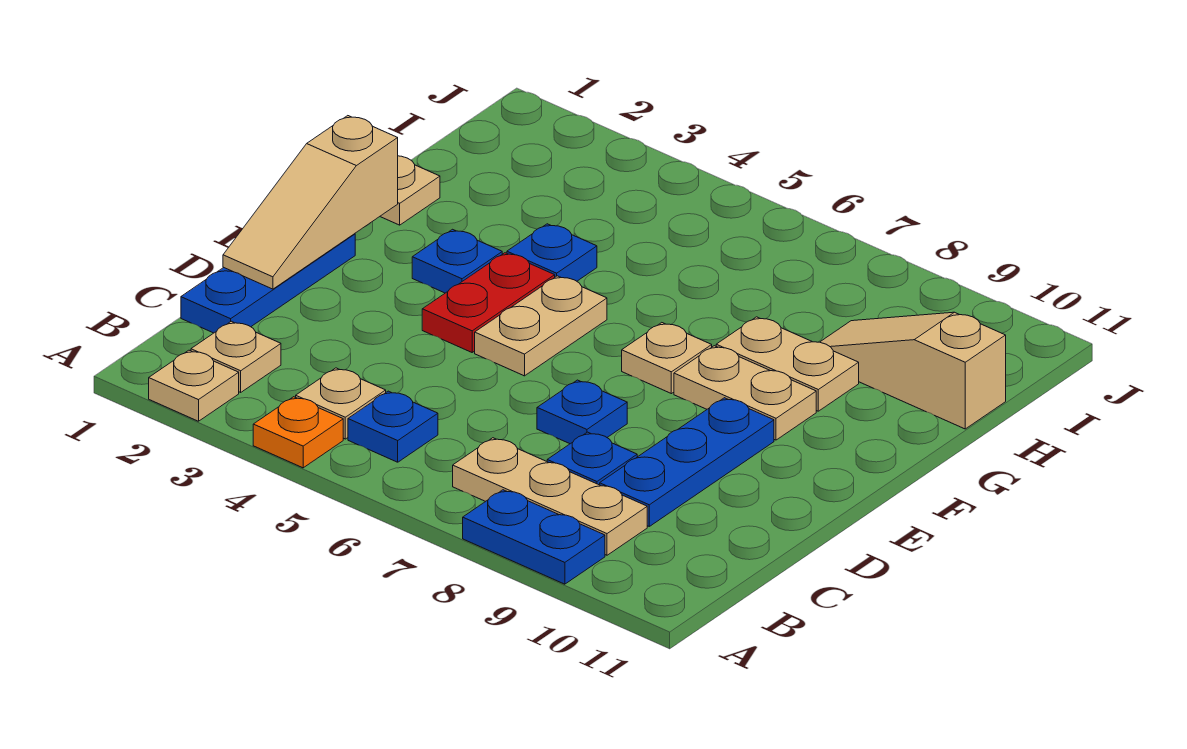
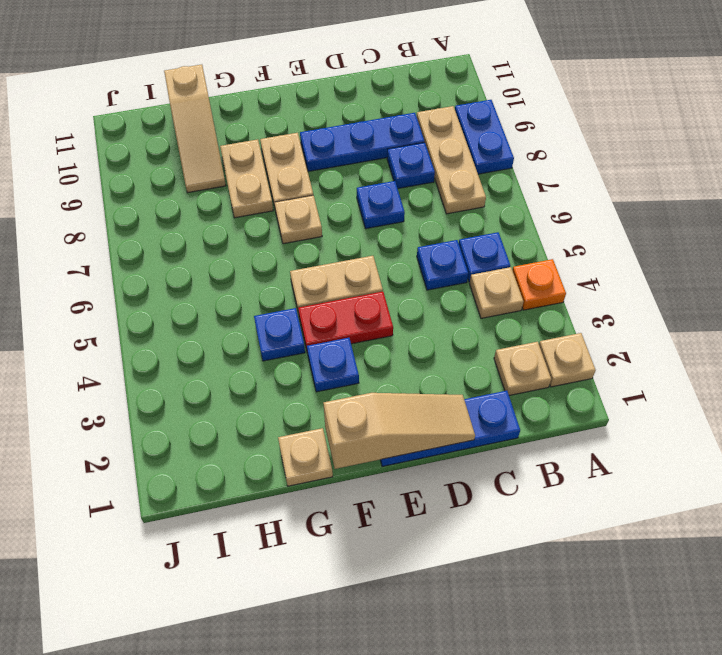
none -> blue plate C5 level 1

